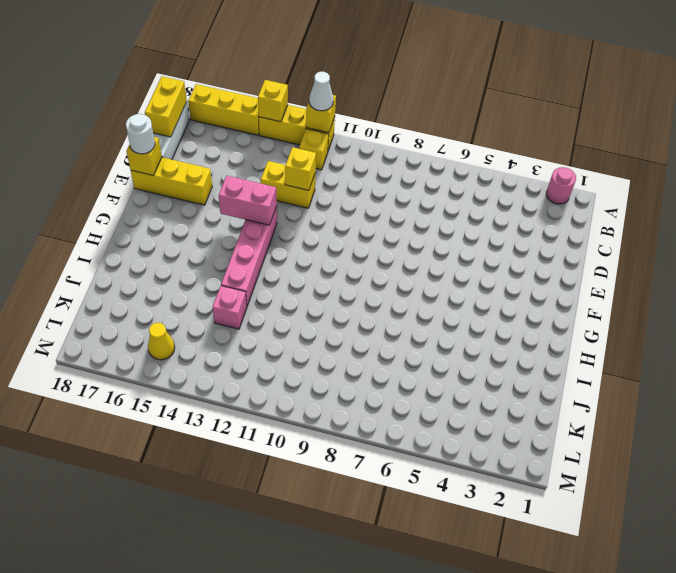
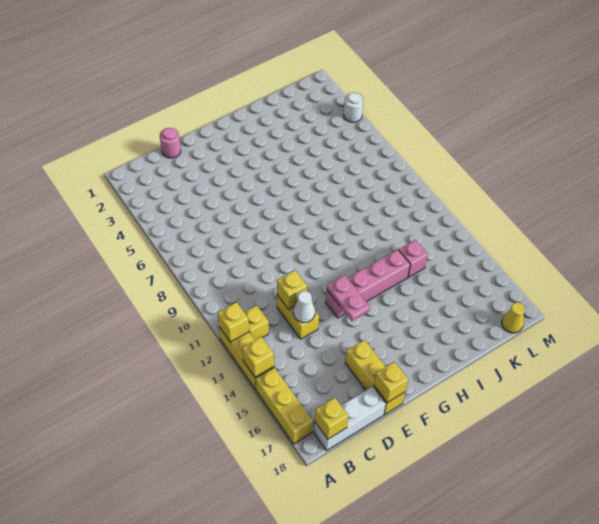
pink round brick A2 level 1 -> pink round brick D1 level 1
white cone A12 level 3 -> white cone D13 level 2
yellow brick B18:C18 level 2 -> yellow brick B18 level 2
white round brick E18 level 3 -> white round brick M4 level 1
pink brick F13:F14 level 2 -> pink plate F13:F14 level 2
yellow cone L15 level 1 -> yellow cone L18 level 1

